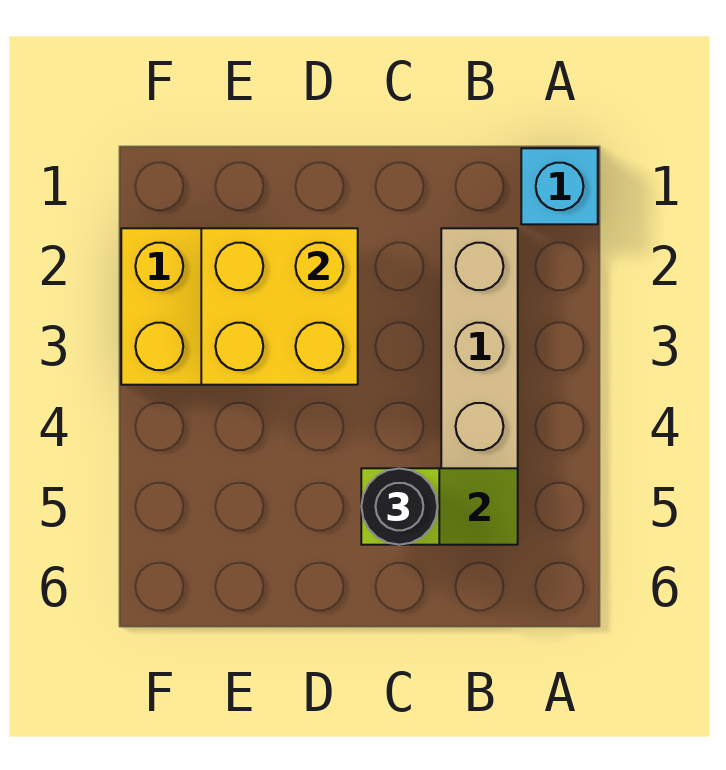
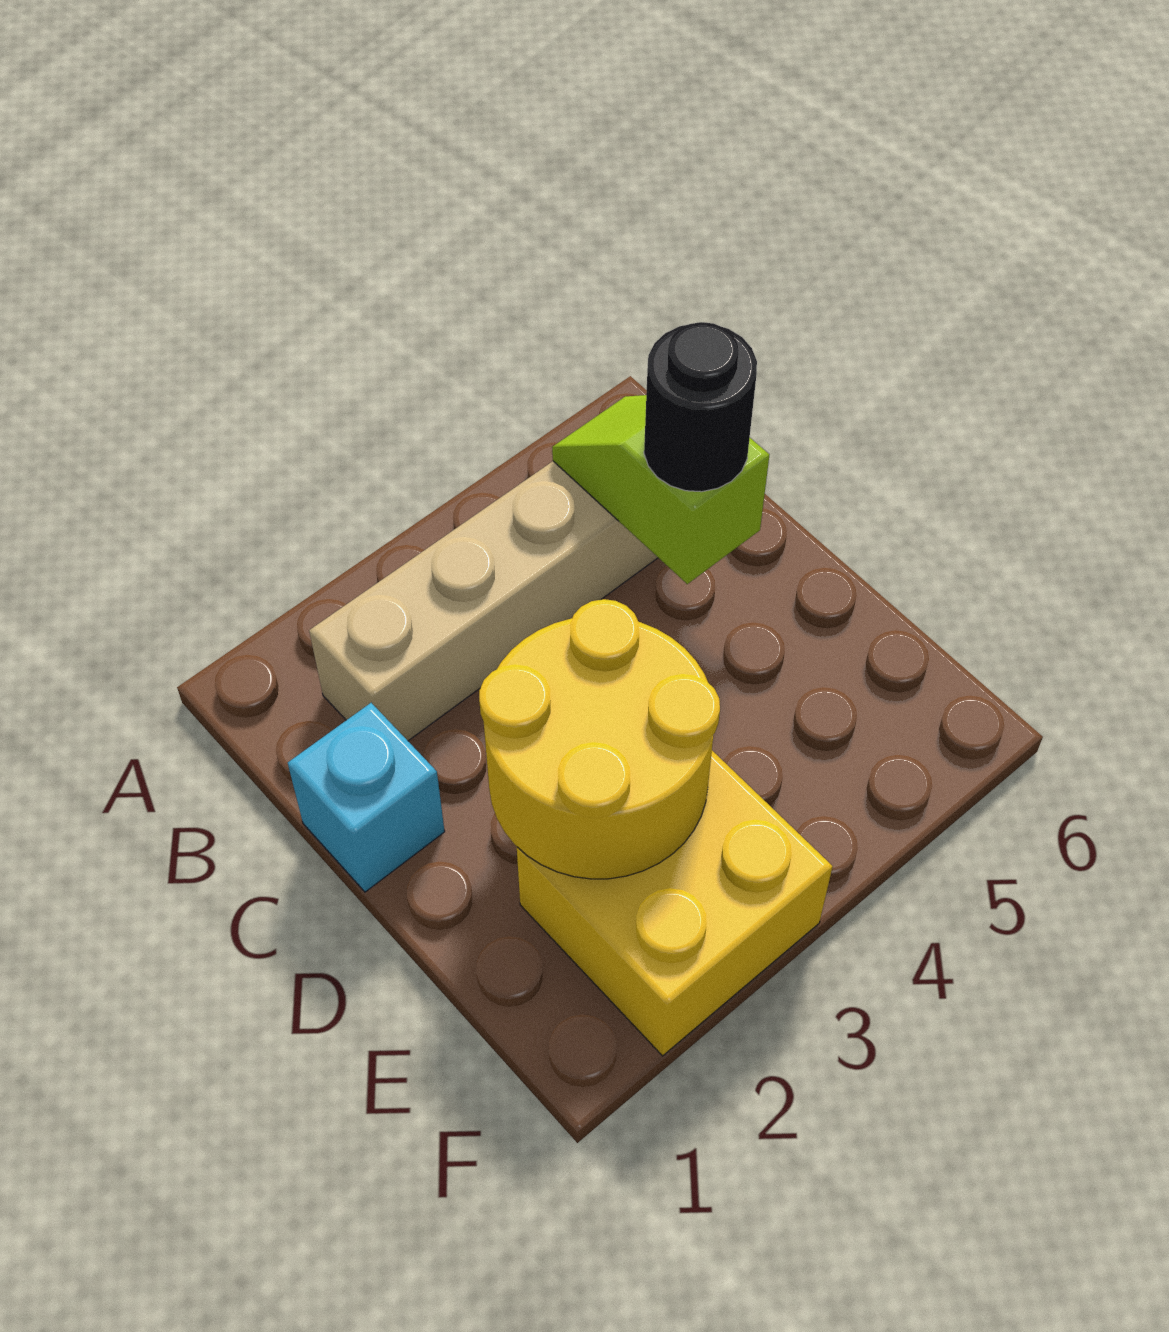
cyan brick A1 level 1 -> cyan brick C1 level 1
yellow brick D2:E3 level 2 -> yellow round brick D2:E3 level 2

